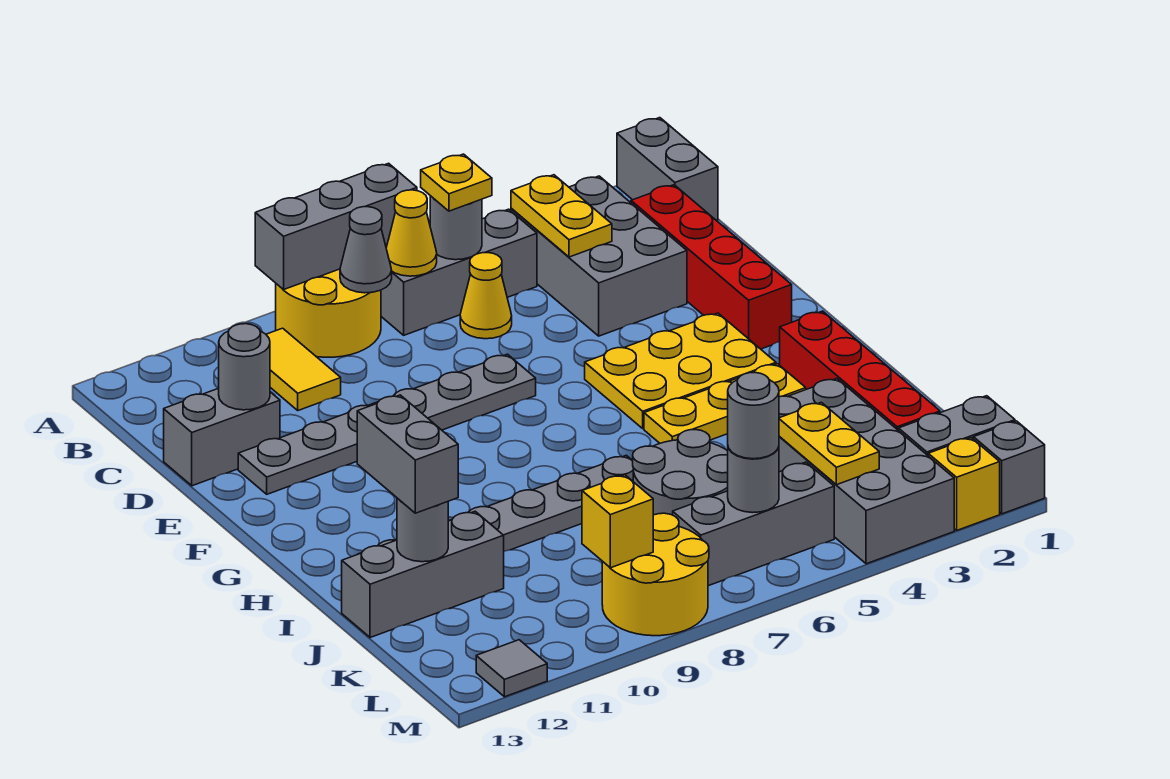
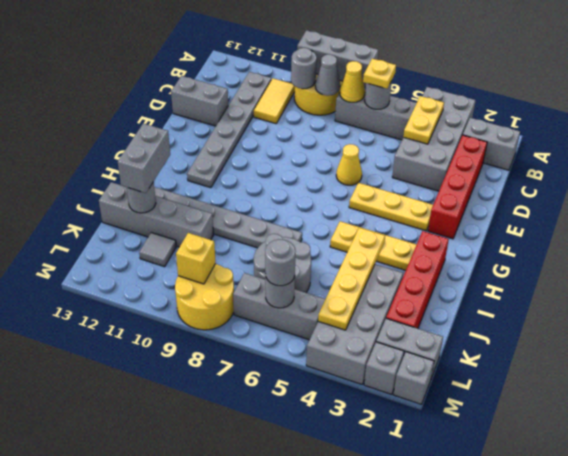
grey brick A1:B1 level 1 -> grey brick B1:B2 level 1
grey brick B3:D4 level 1 -> grey brick A3:D4 level 1
yellow cone C6 level 1 -> yellow cone E6 level 1
grey round brick D12 level 2 -> grey round brick B9 level 2
grey plate E7:E12 level 1 -> grey plate B11:G11 level 1
yellow plate F3:G5 level 1 -> yellow plate F3:F5 level 1
grey brick J11:J13 level 1 -> grey brick J10:J13 level 1
yellow plate K4:L4 level 2 -> yellow plate I4:L4 level 2
yellow brick M2 level 1 -> grey brick M2 level 1
grey tile M12 level 1 -> grey tile K11 level 1

